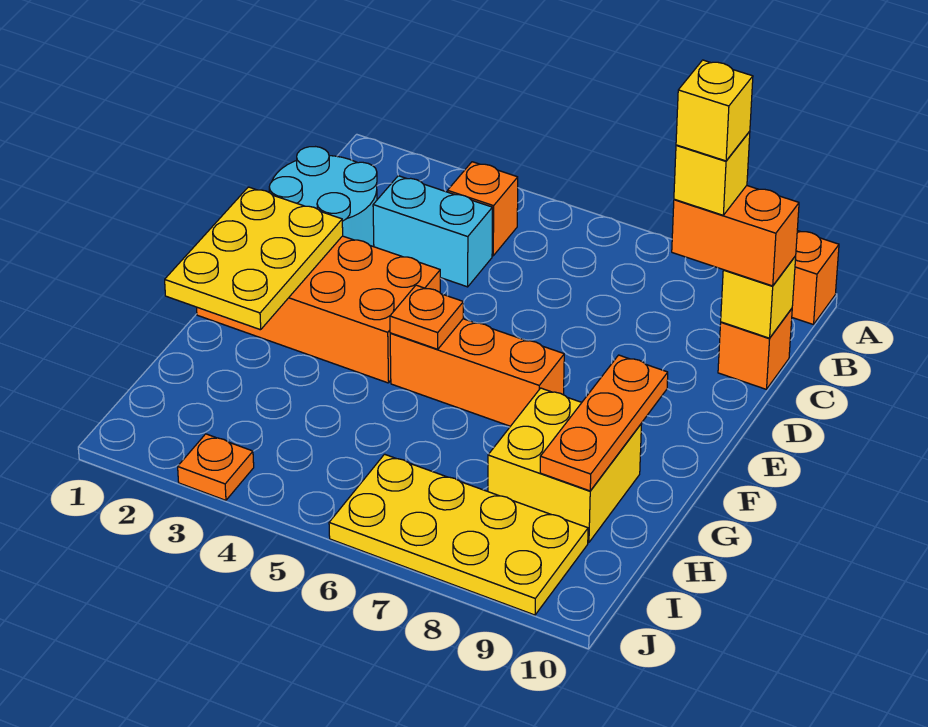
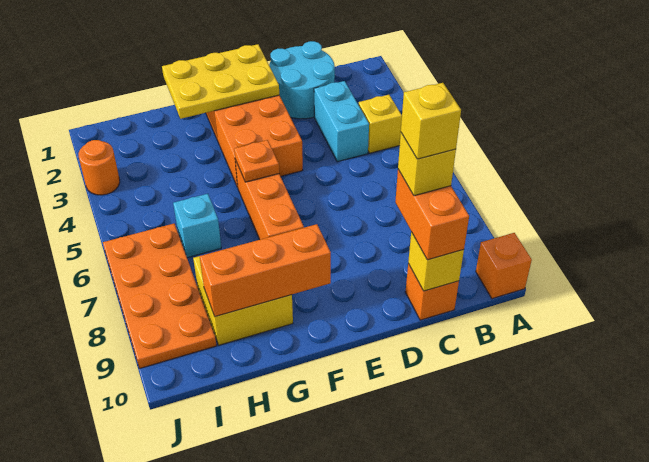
orange brick B4 level 1 -> yellow brick B4 level 1
orange plate F9:H9 level 2 -> orange brick F9:H9 level 2
none -> cyan brick H6 level 1
yellow plate I6:J9 level 1 -> orange plate I6:J9 level 1
orange plate J3 level 1 -> orange round brick J3 level 1

